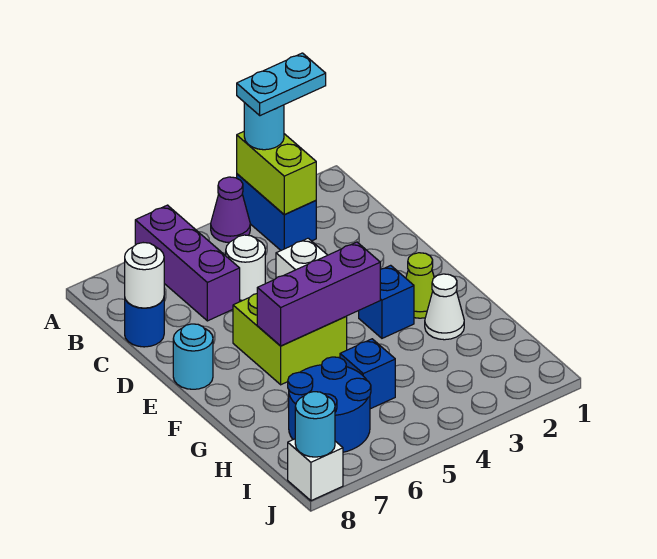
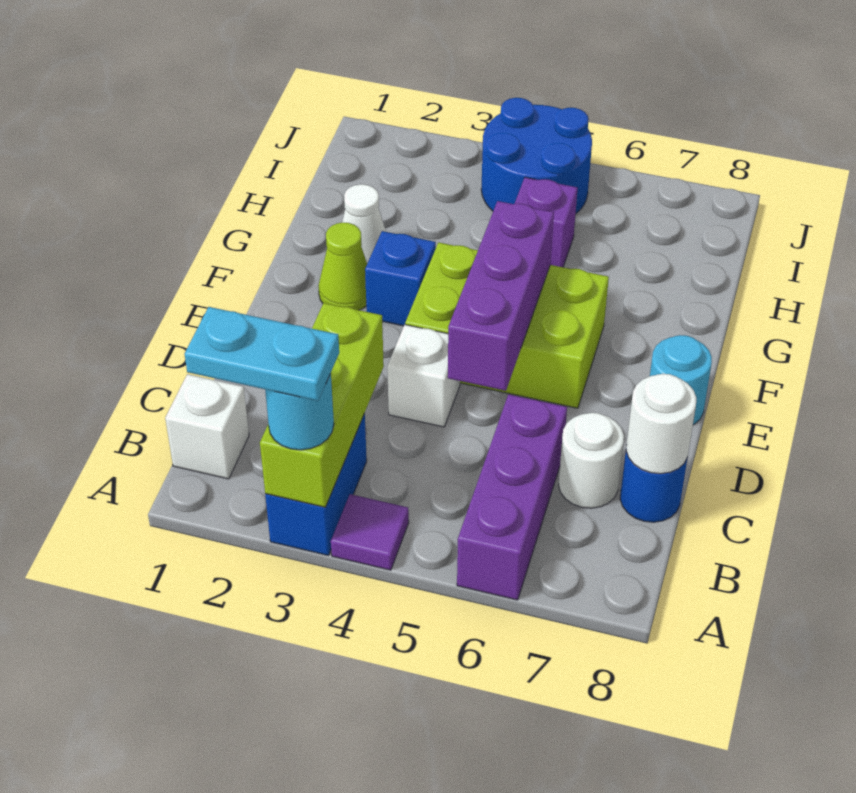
lime brick A3:B3 level 2 -> lime brick A3:C3 level 2
purple cone A4 level 1 -> purple tile A4 level 1
white round brick C5 level 1 -> white round brick C7 level 1
lime brick E5:F6 level 1 -> lime brick E4:F6 level 1
purple brick F4:F6 level 2 -> purple brick D5:F5 level 2
blue brick H5 level 1 -> purple brick H5 level 1
blue round brick H6:I7 level 1 -> blue round brick I4:J5 level 1
white brick J8 level 1 -> white brick B1 level 1
cyan round brick J8 level 2 -> none

